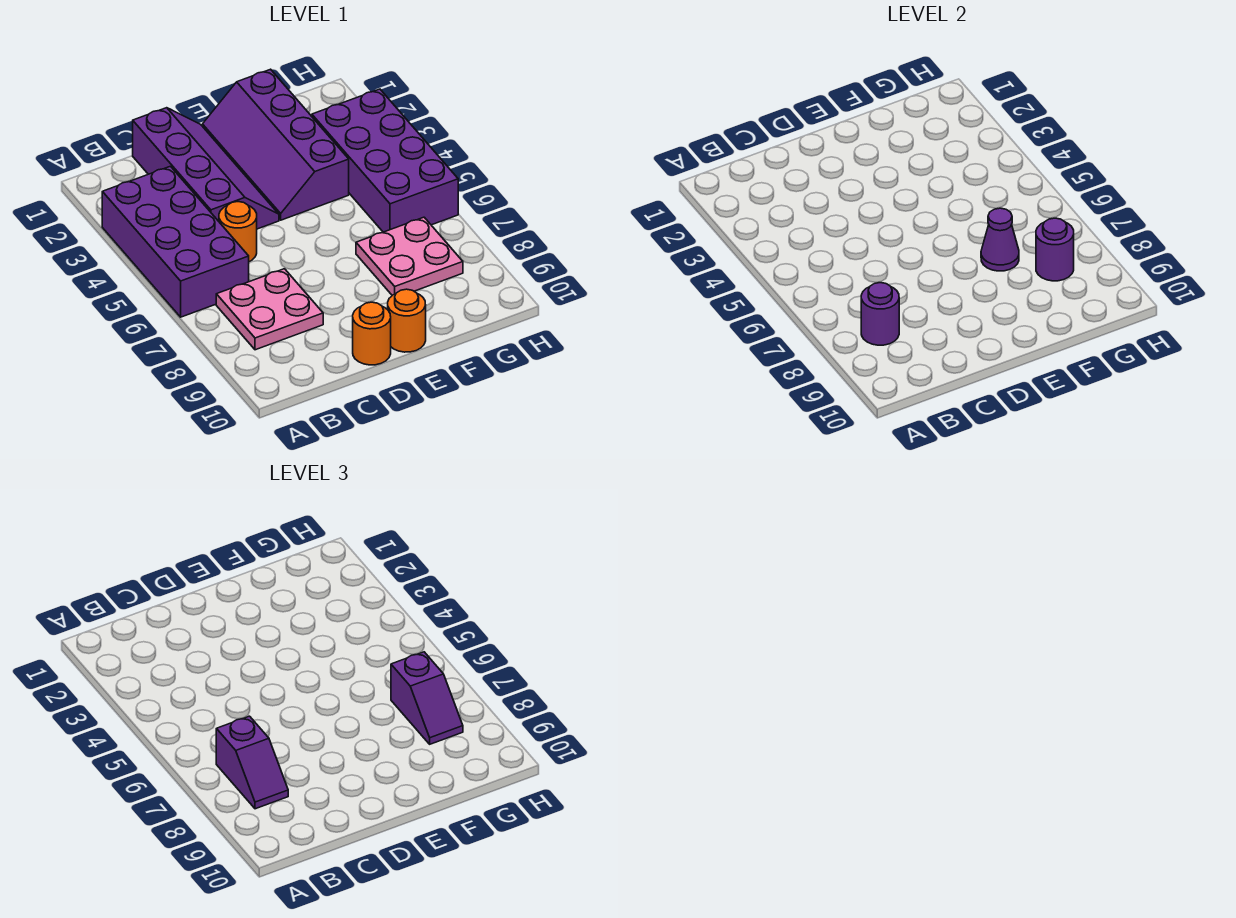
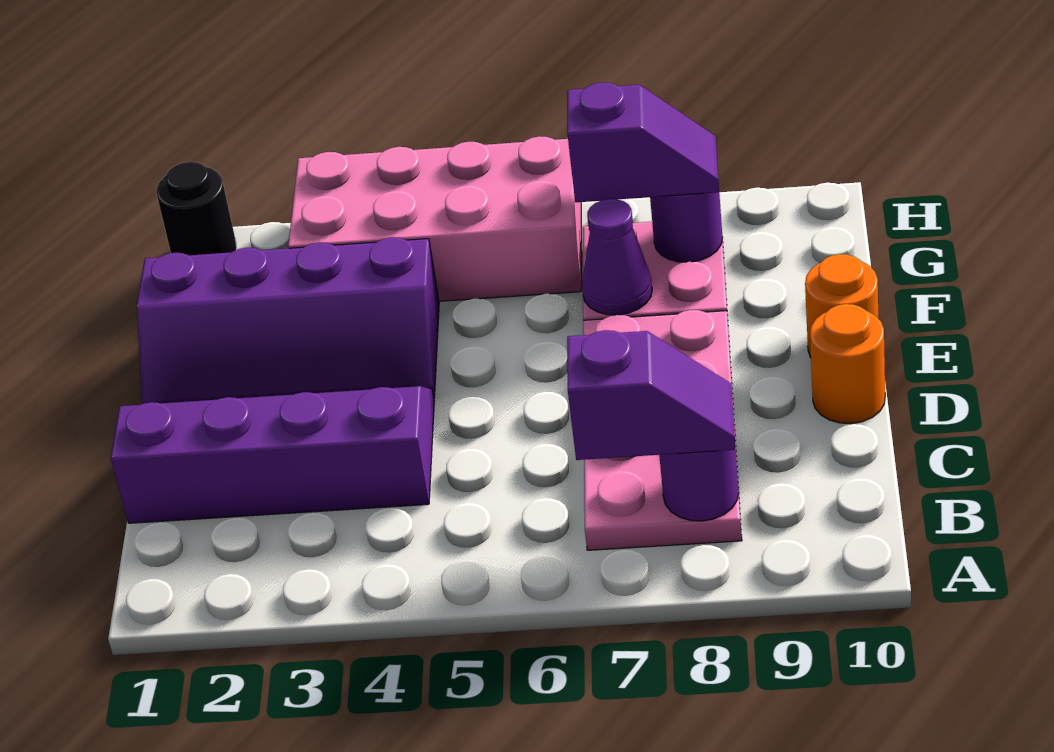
purple brick A3:B6 level 1 -> none
pink plate B7:C8 level 1 -> pink plate B7:E8 level 1
orange round brick C5 level 1 -> none
purple brick G3:H6 level 1 -> pink brick G3:H6 level 1
none -> black round brick H1 level 1

